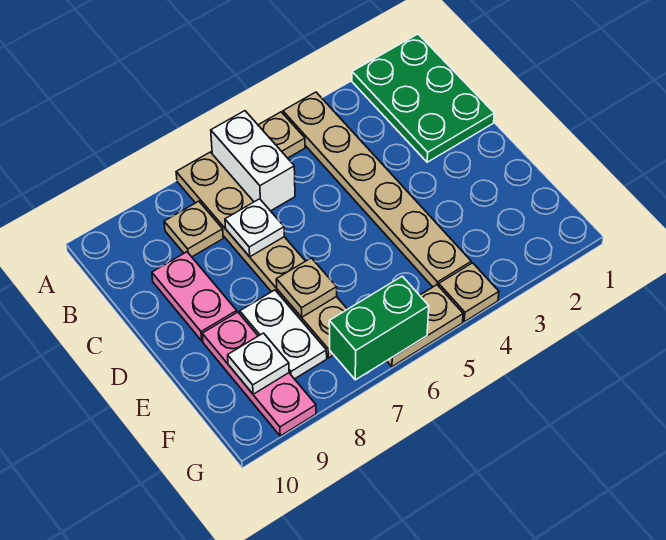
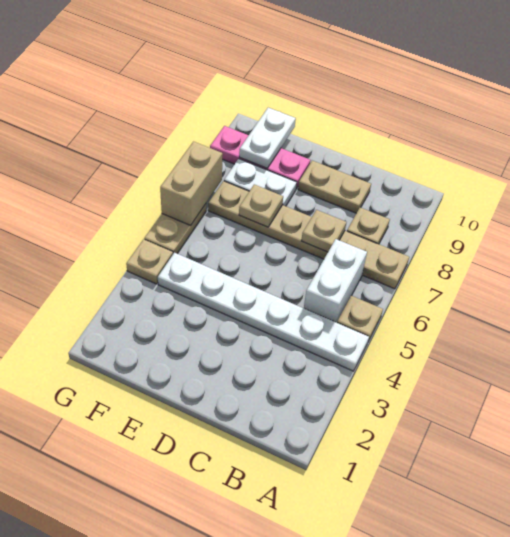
green plate A1:C2 level 1 -> none
tan plate A4:F4 level 1 -> white plate A4:F4 level 1
white brick A6:B6 level 1 -> white brick B5:B6 level 1
white plate C7 level 2 -> tan plate C7 level 2
pink plate C9:D9 level 1 -> tan plate C9:D9 level 1
white plate F9 level 2 -> white plate F9:F10 level 2
green brick G6:G7 level 2 -> tan brick G6:G7 level 2

